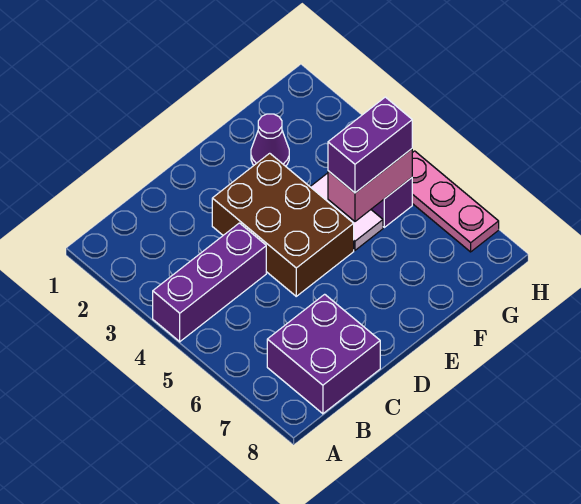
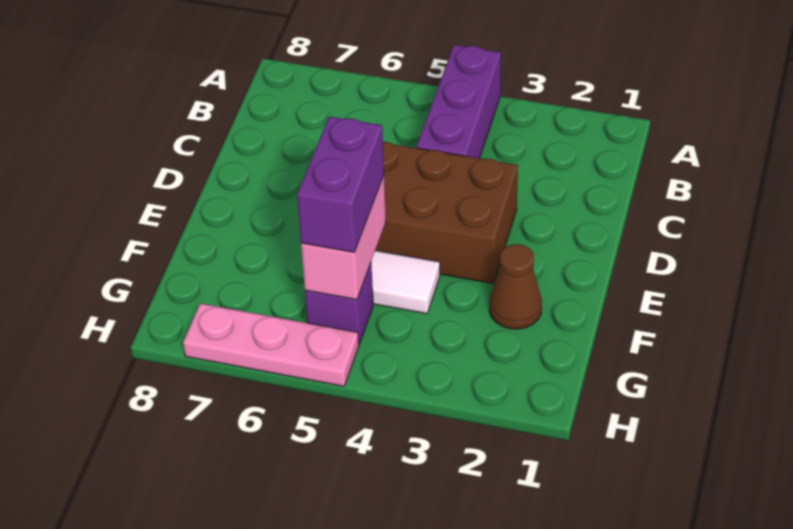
purple brick B7:C8 level 1 -> none
purple cone F2 level 1 -> brown cone F2 level 1

